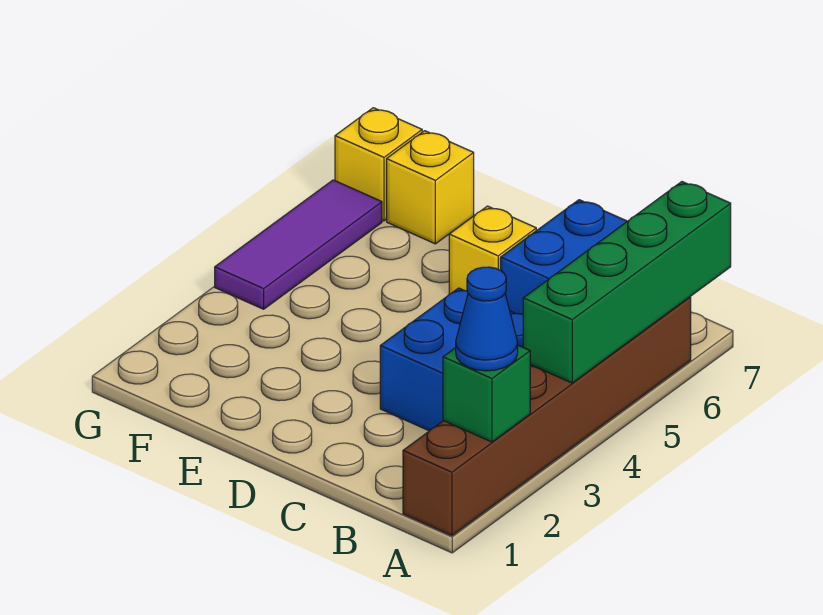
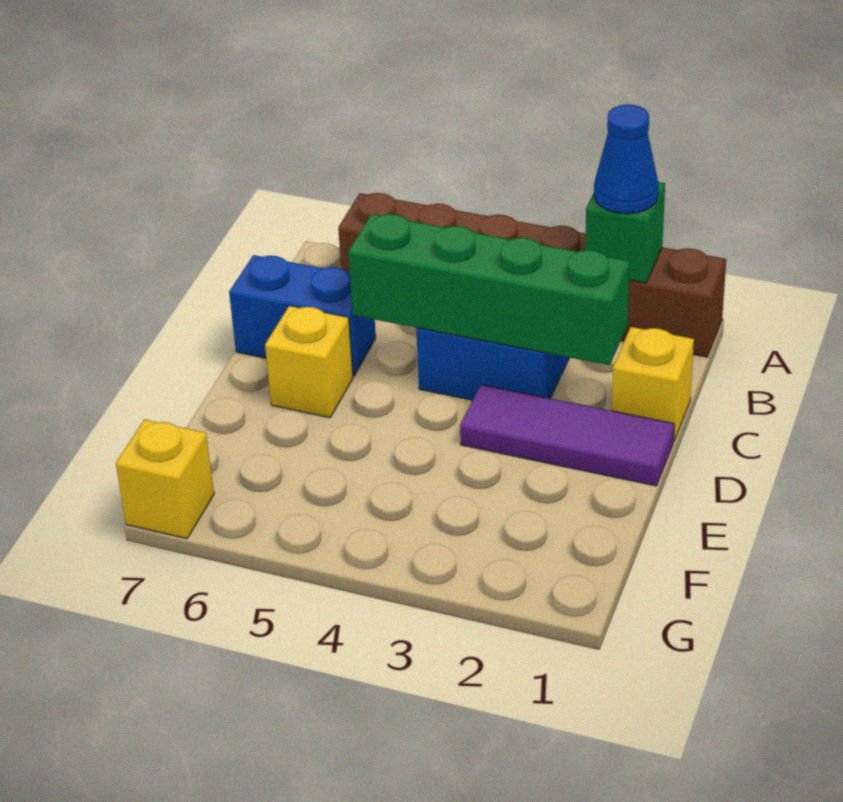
green brick A4:A7 level 2 -> green brick C2:C5 level 2
yellow brick F7 level 1 -> yellow brick C1 level 1
purple tile G4:G6 level 1 -> purple tile D1:D3 level 1

